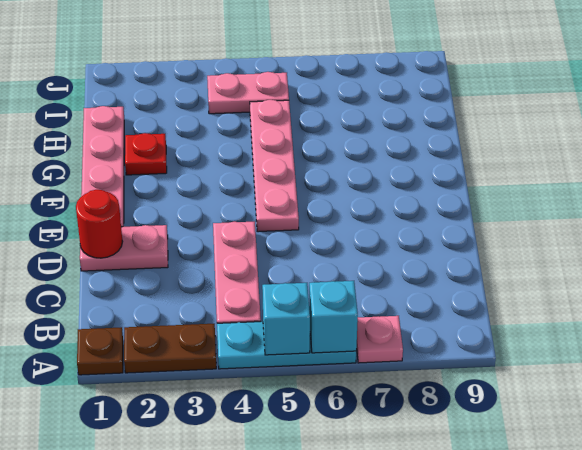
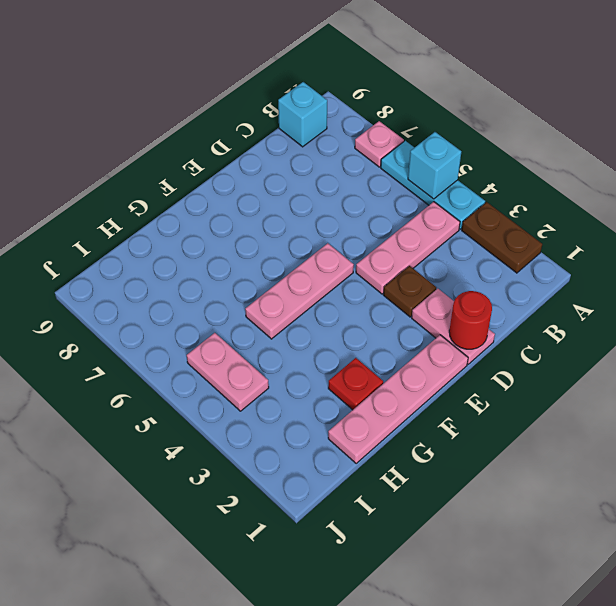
brown plate A1 level 1 -> brown plate D3 level 1
cyan brick A6 level 2 -> cyan brick B9 level 1
pink plate E5:H5 level 1 -> pink plate E5:G5 level 1

